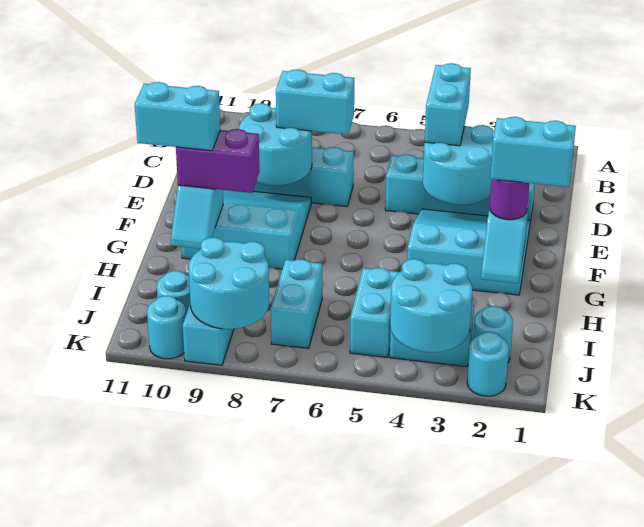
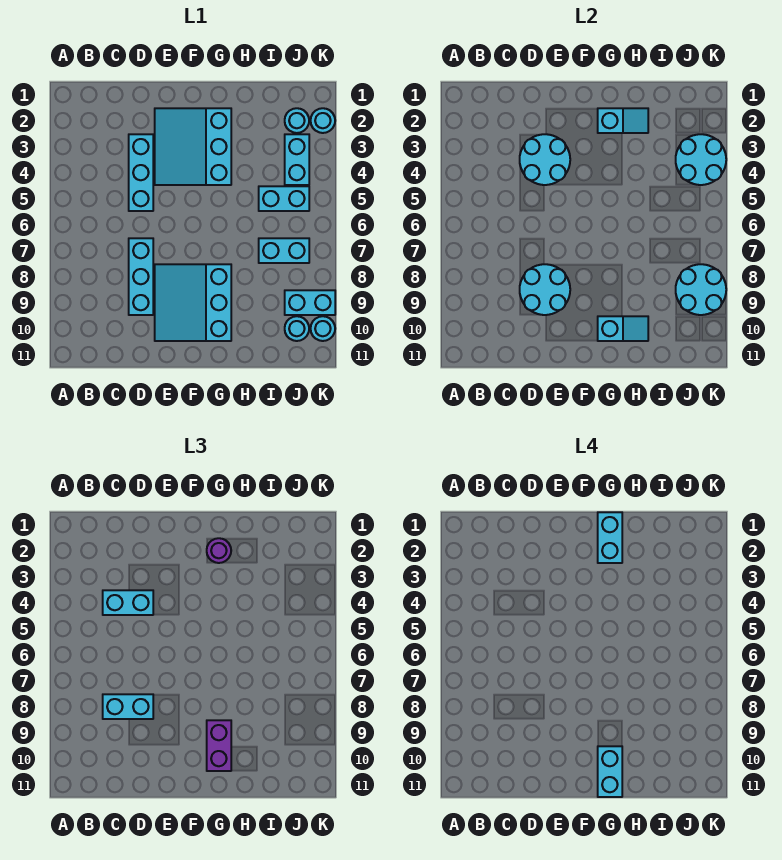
cyan brick D2:D5 level 1 -> cyan brick D3:D5 level 1
cyan brick D7:D8 level 3 -> cyan brick C8:D8 level 3

